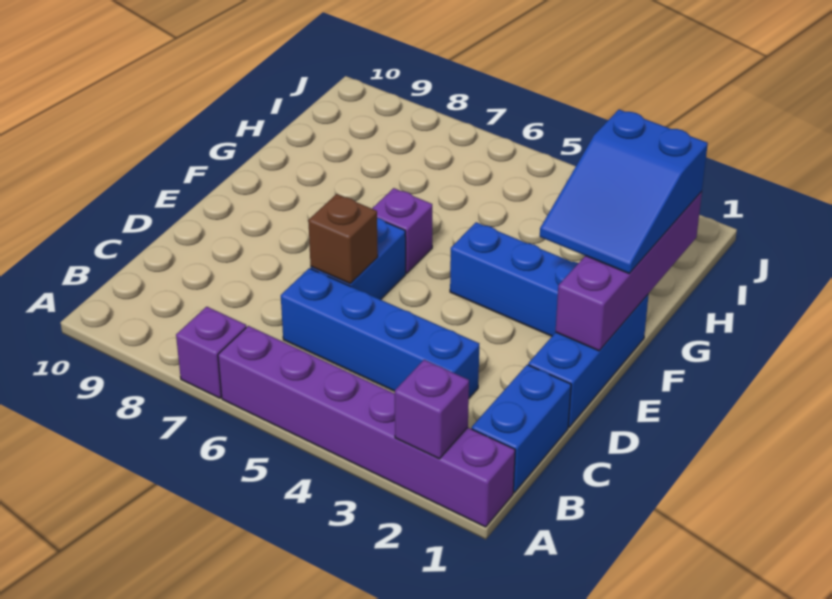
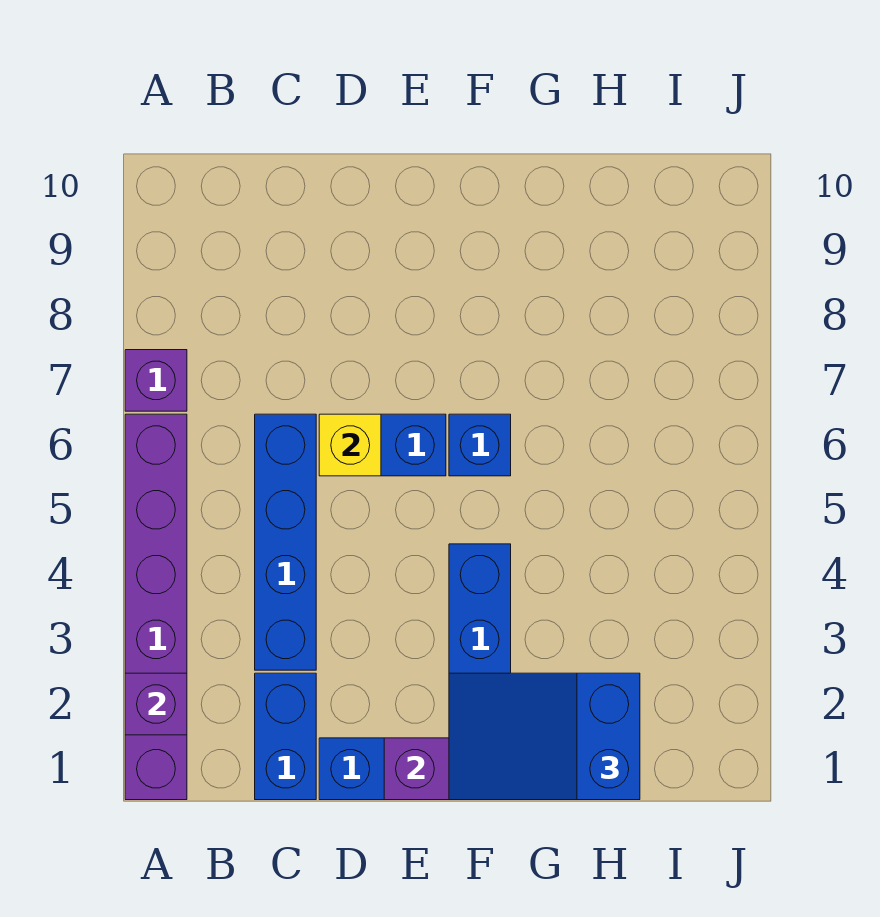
blue brick B1:C1 level 1 -> blue brick C1:C2 level 1
brown brick D6 level 2 -> yellow brick D6 level 2
purple brick F6 level 1 -> blue brick F6 level 1

